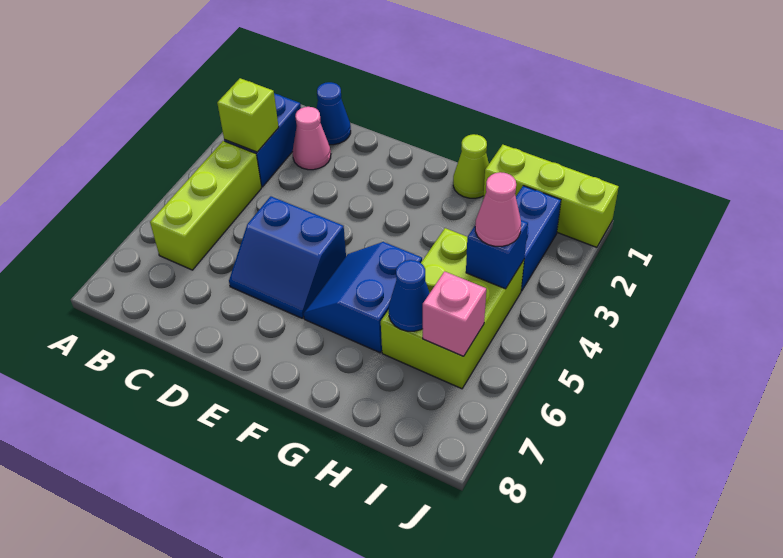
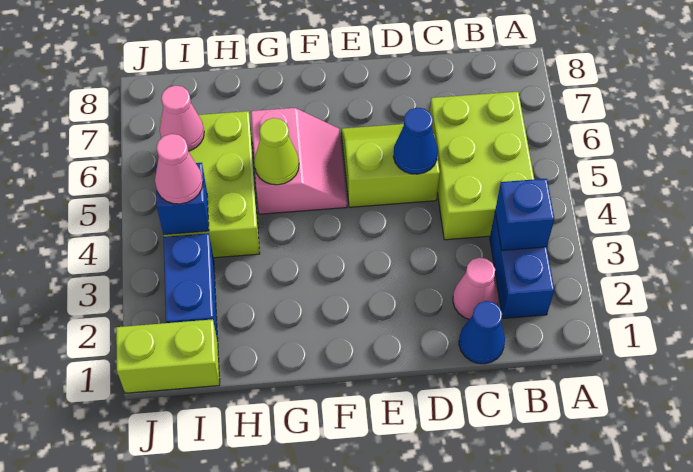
lime brick B3 level 2 -> blue brick B3 level 2
lime brick B4:B6 level 1 -> lime brick B4:C6 level 1
blue slope D5:E6 level 1 top 5 -> lime slope D5:E6 level 1 top 5
blue slope F5:G6 level 1 top G -> pink slope F5:G6 level 1 top G
lime cone G1 level 1 -> lime cone G5 level 2
lime brick H1:J1 level 1 -> lime brick I1:J1 level 1
blue cone H6 level 2 -> blue cone D5 level 2
pink brick I6 level 2 -> pink cone I6 level 2

